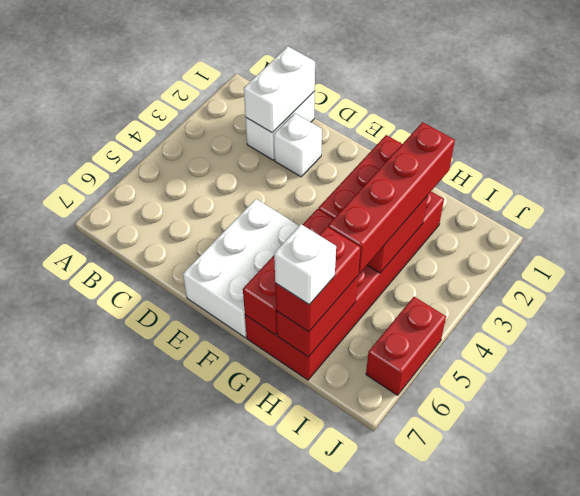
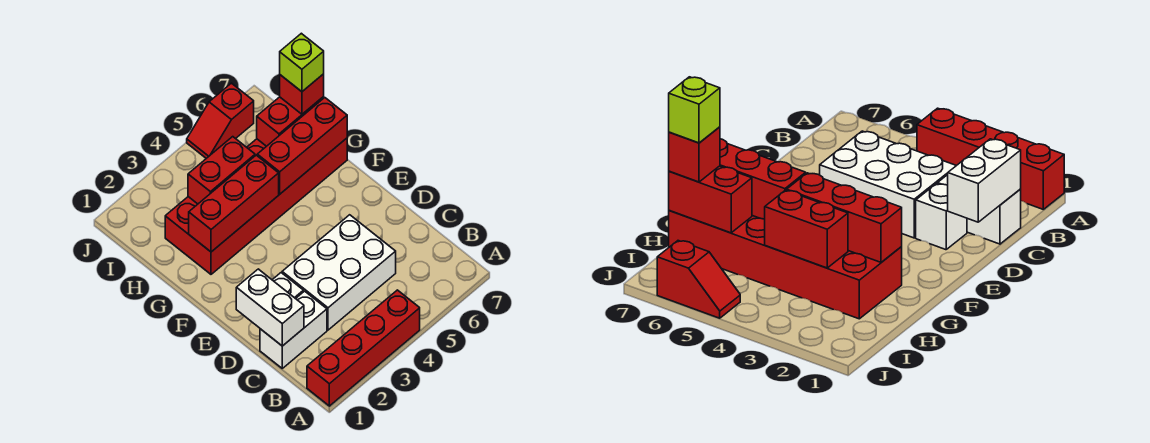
white brick C1:C2 level 2 -> white brick C1:D1 level 2
white brick E5:F7 level 1 -> white brick C3:D5 level 1
red brick H2:H5 level 3 -> red brick A1:A4 level 1
red brick H6:H7 level 3 -> red brick H7 level 3
white brick H7 level 4 -> lime brick H7 level 4
red brick J5:J6 level 1 -> red slope J5:J6 level 1 top 6

